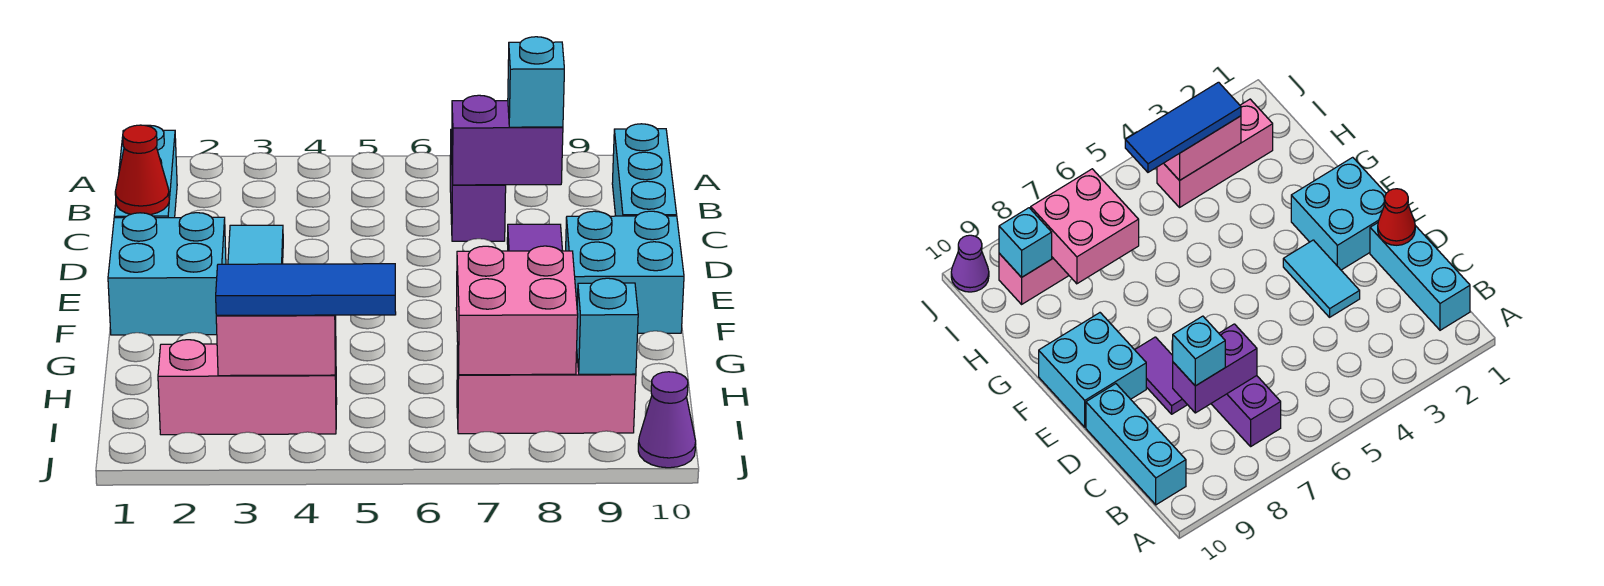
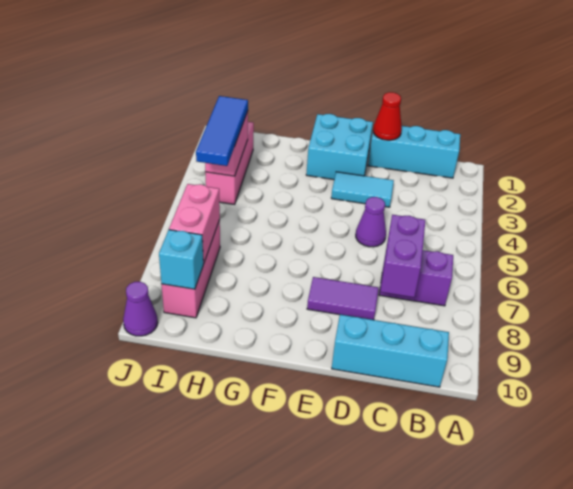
cyan brick C8 level 3 -> none
none -> purple cone D5 level 1
cyan brick E9:F10 level 1 -> none
pink brick H7:I8 level 2 -> pink brick I7:I8 level 2

